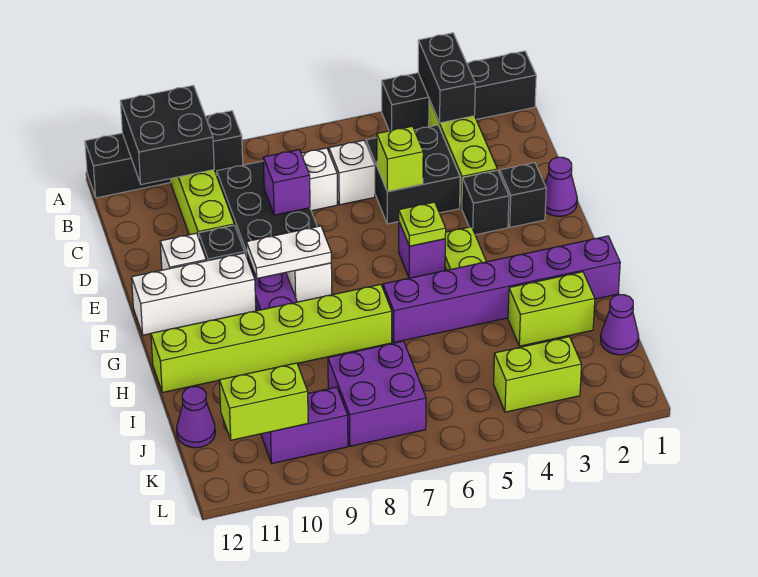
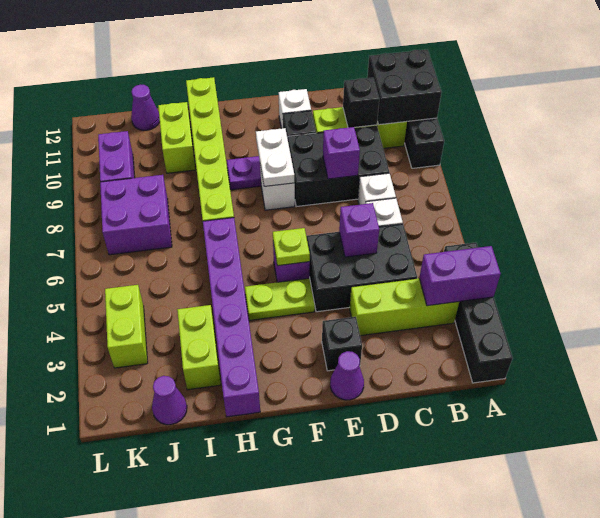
black brick A3:B3 level 2 -> purple brick A3:B3 level 2
black brick C4:D5 level 1 -> black brick C4:E5 level 1
lime brick D5 level 2 -> purple brick D5 level 2
black brick E3 level 1 -> black brick C10 level 2
white brick F10:F12 level 1 -> none
lime brick K10:K11 level 2 -> lime brick I10:I11 level 1

